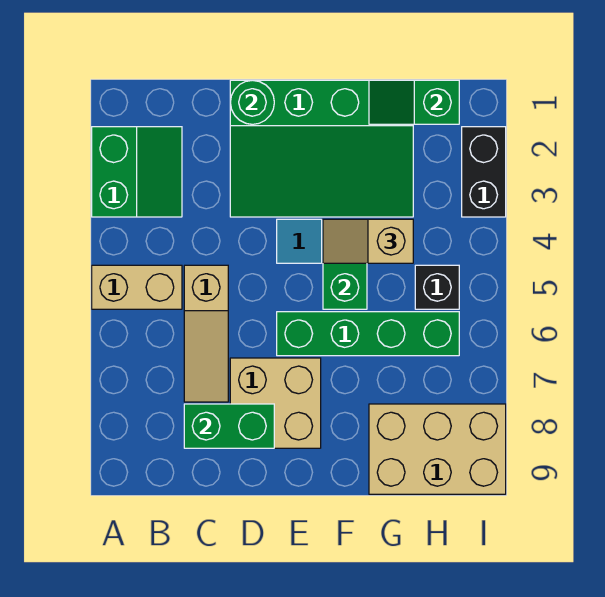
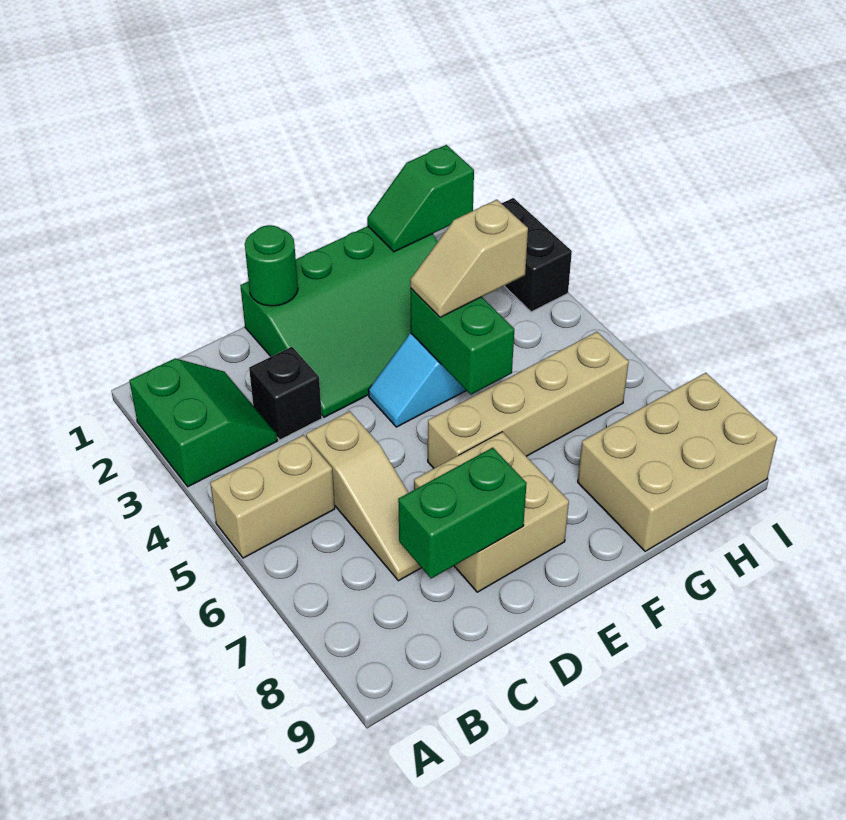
green brick E6:H6 level 1 -> tan brick E6:H6 level 1
black brick H5 level 1 -> black brick C3 level 1

